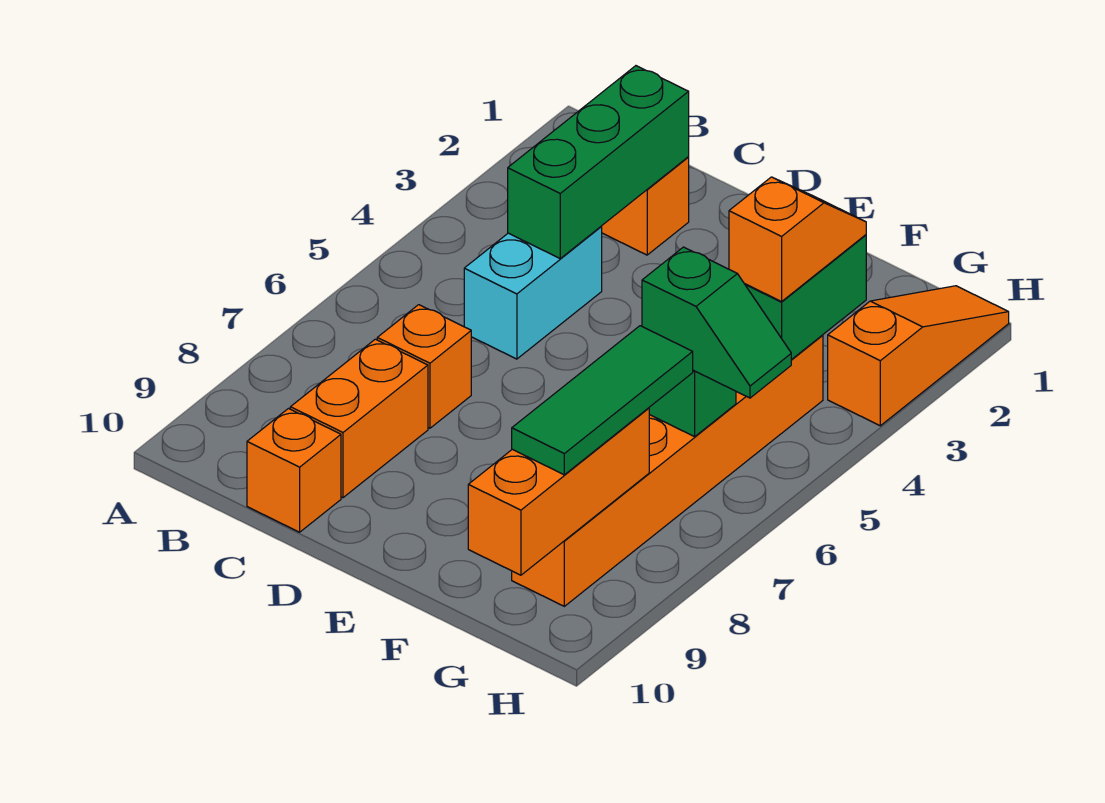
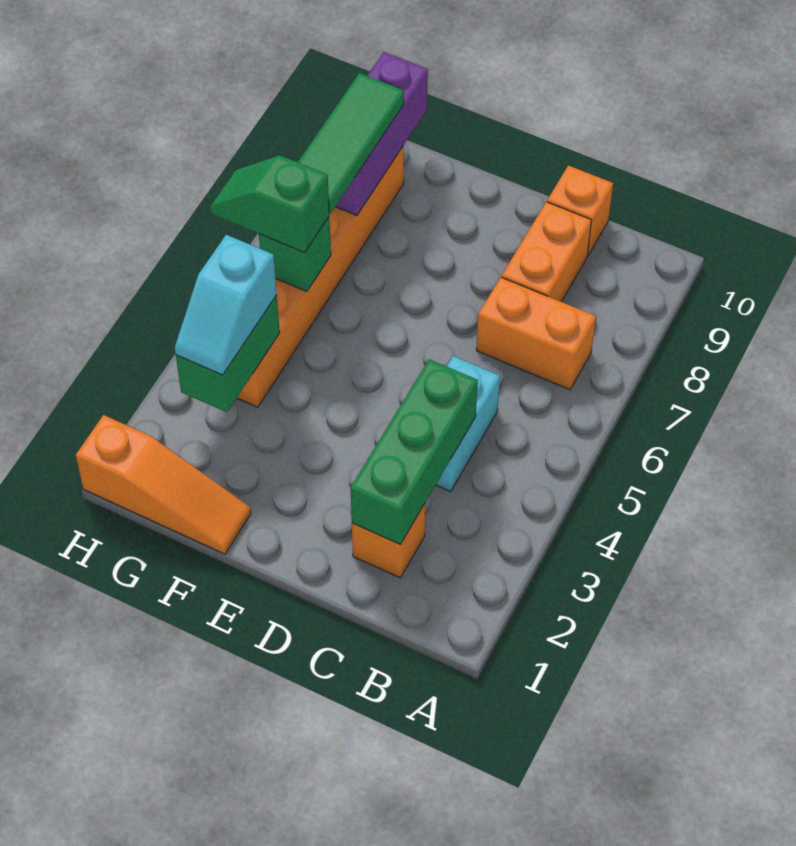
orange brick C7 level 1 -> orange brick B7:C7 level 1
orange slope G3:G4 level 3 top 4 -> cyan slope G3:G4 level 3 top 4
orange brick G8:G10 level 2 -> purple brick G8:G10 level 2
orange slope H1:H3 level 1 top 3 -> orange slope F1:H1 level 1 top H

